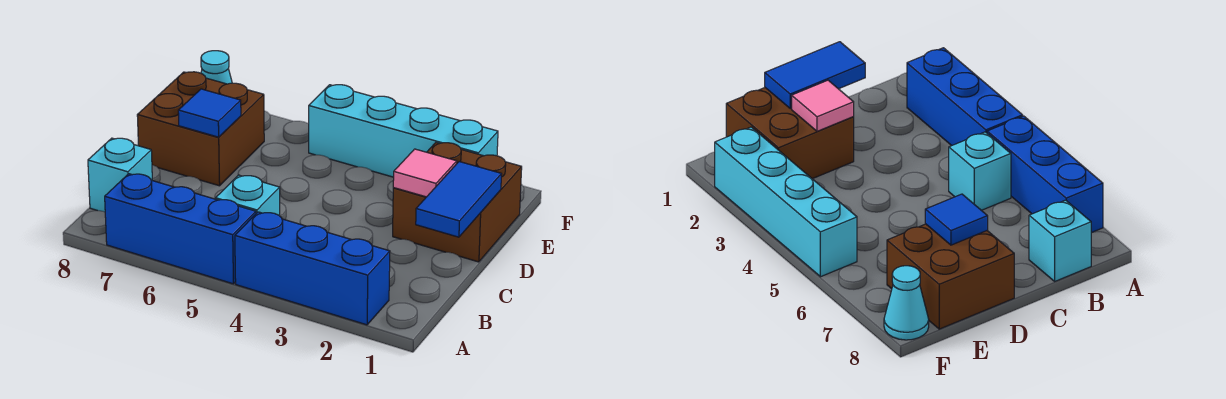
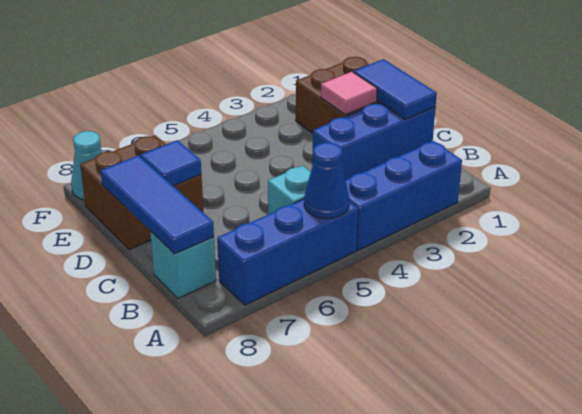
none -> blue cone A5 level 2
none -> blue tile B8:D8 level 2
none -> blue brick C1:C3 level 1
cyan brick F2:F5 level 1 -> none

